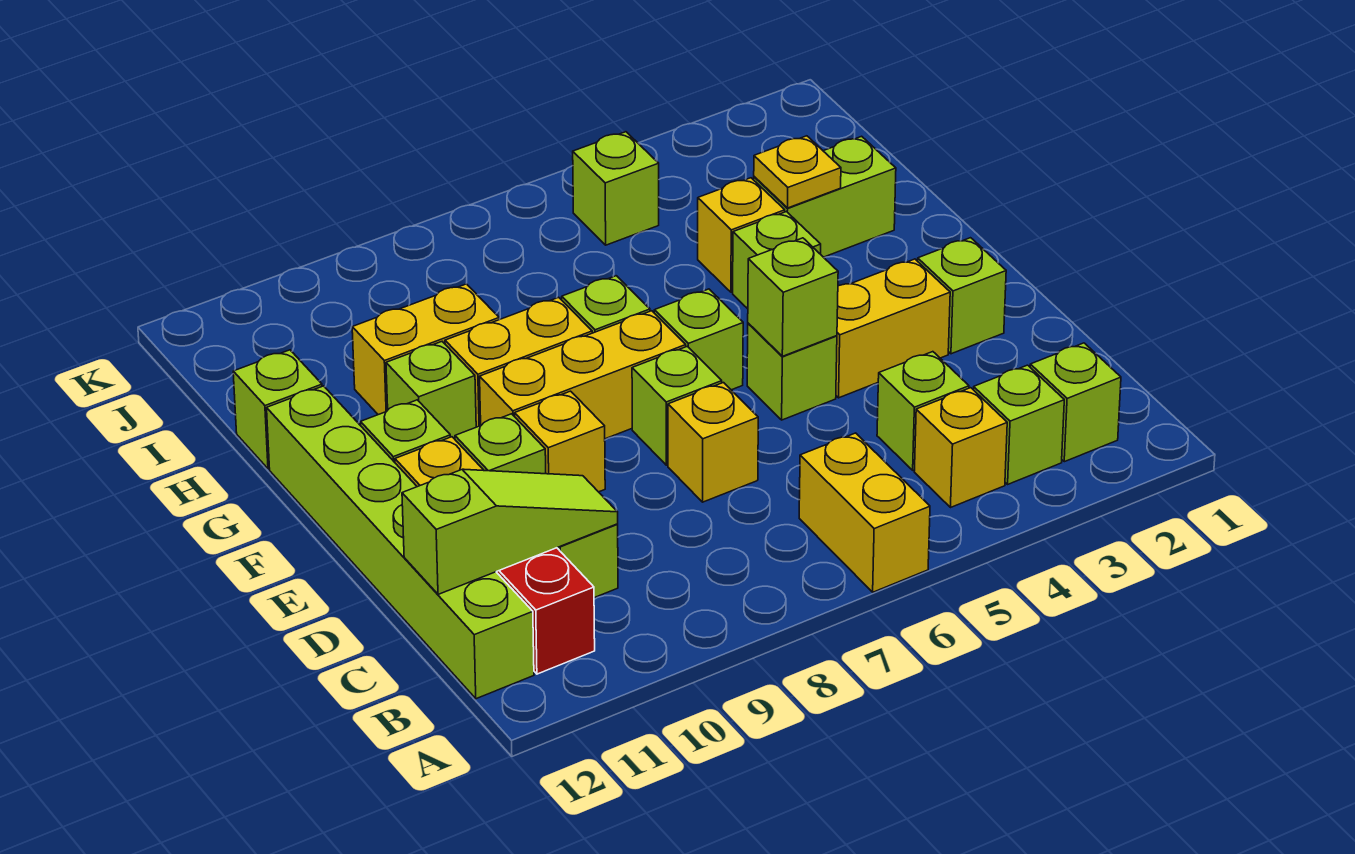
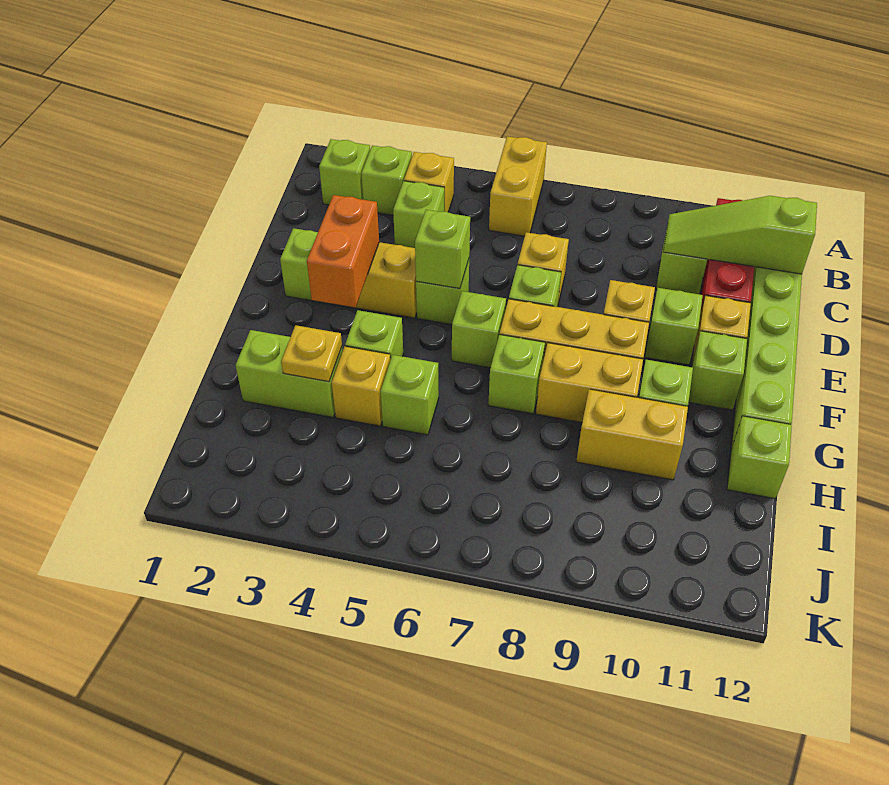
none -> orange brick E3:F3 level 2
lime brick J5 level 1 -> lime brick H5 level 1

